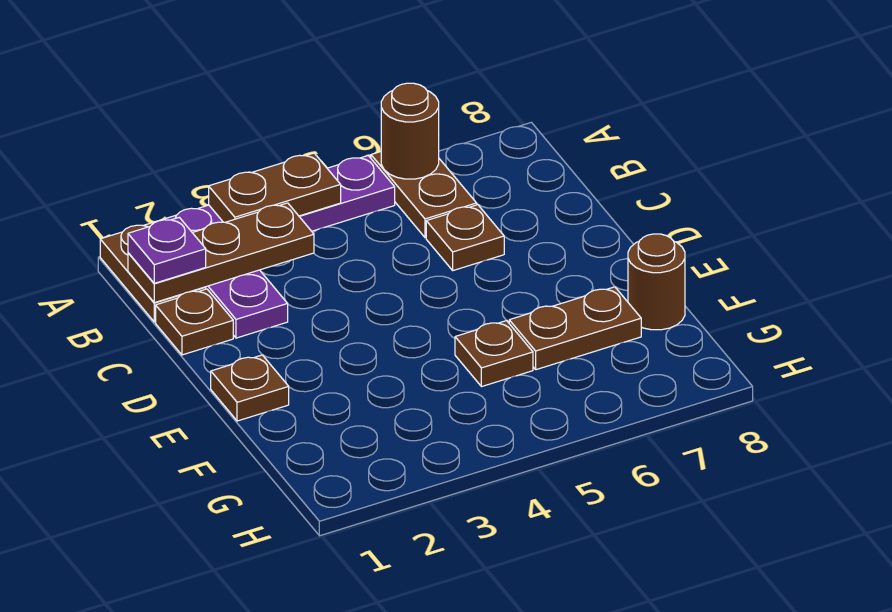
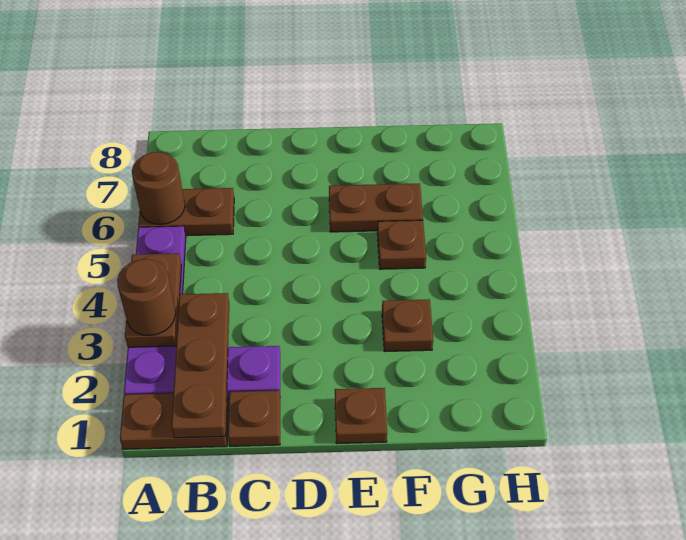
purple plate B1 level 3 -> none
brown plate C6 level 1 -> brown plate F3 level 1
brown plate F6:F7 level 1 -> brown plate E6:F6 level 1
brown round brick F8 level 1 -> brown round brick A3 level 3

